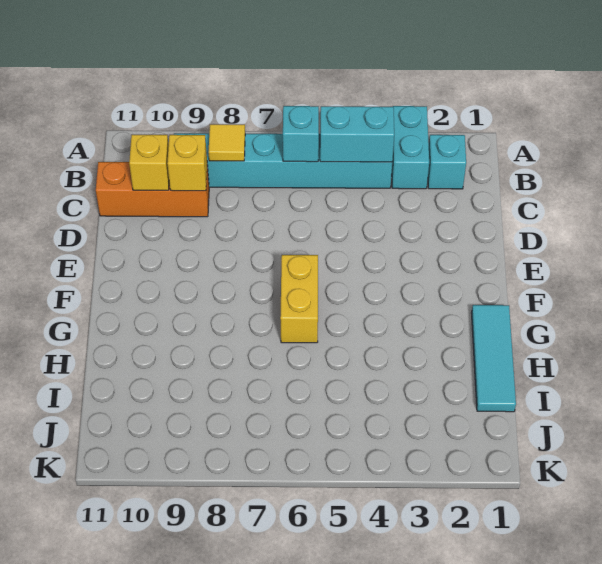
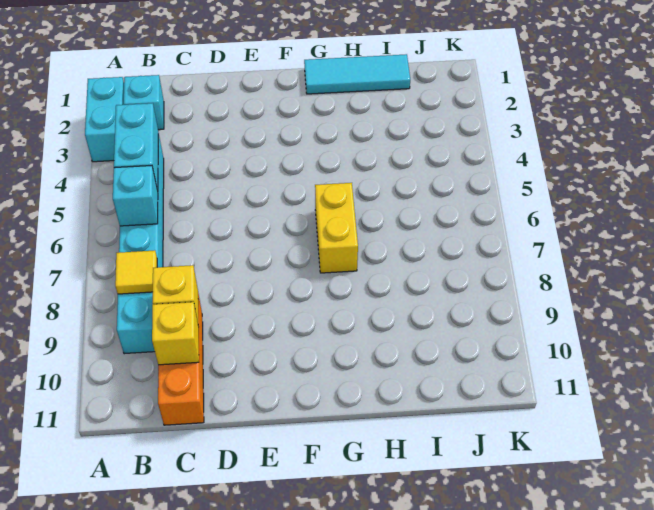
cyan brick A3:B3 level 1 -> cyan brick A2:A3 level 1
yellow brick F6:G6 level 1 -> yellow brick G6:G7 level 1

